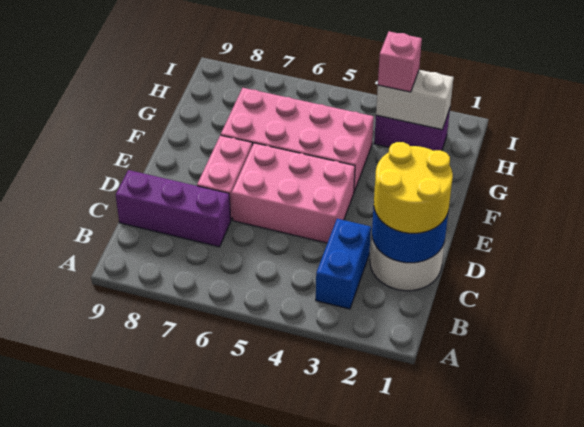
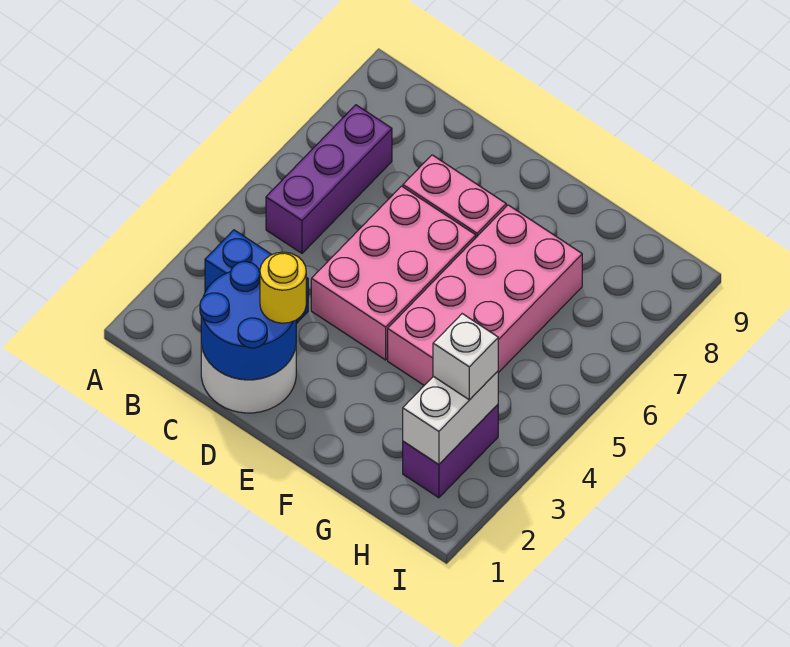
yellow round brick C1:D2 level 3 -> yellow round brick D2 level 3
purple brick C7:C9 level 1 -> purple brick B5:B7 level 1
pink brick H3 level 3 -> white brick H3 level 3

